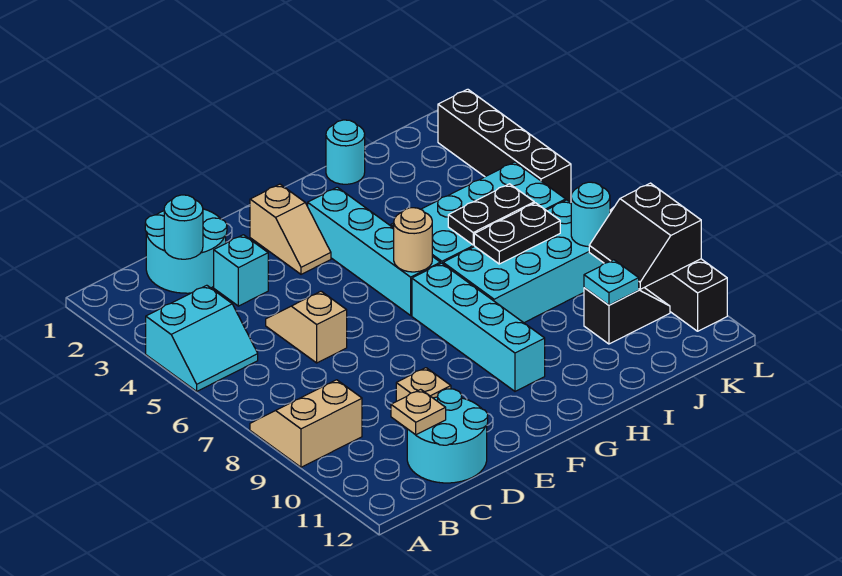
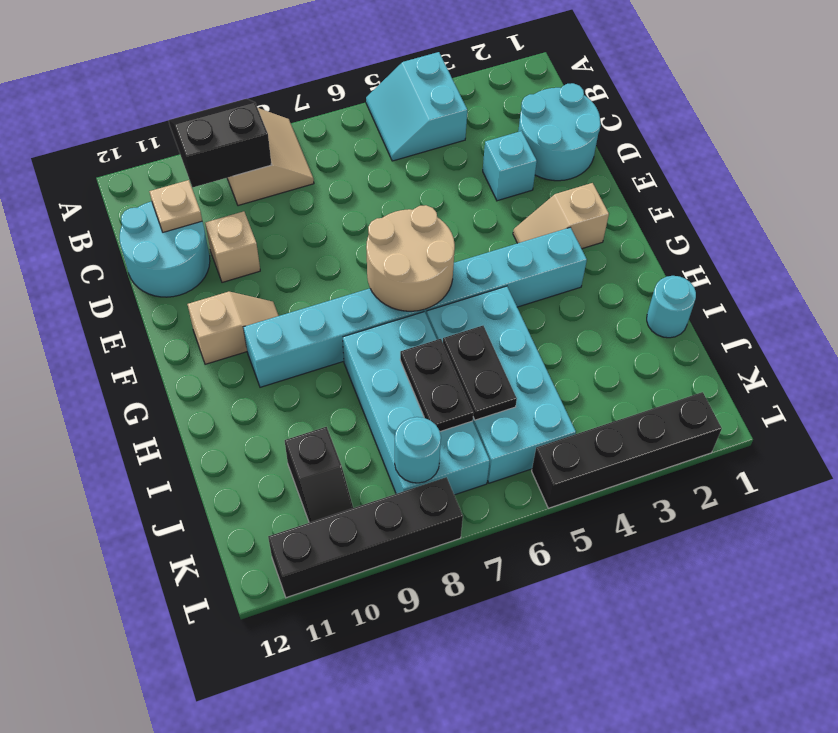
cyan round brick C2 level 2 -> none
tan slope D5:D6 level 1 top 6 -> tan slope F10:F11 level 1 top 11
tan round brick G6 level 2 -> tan round brick F6:G7 level 2
cyan plate J10 level 2 -> none
black slope K9:L10 level 2 top L -> black slope A9:B10 level 2 top B

